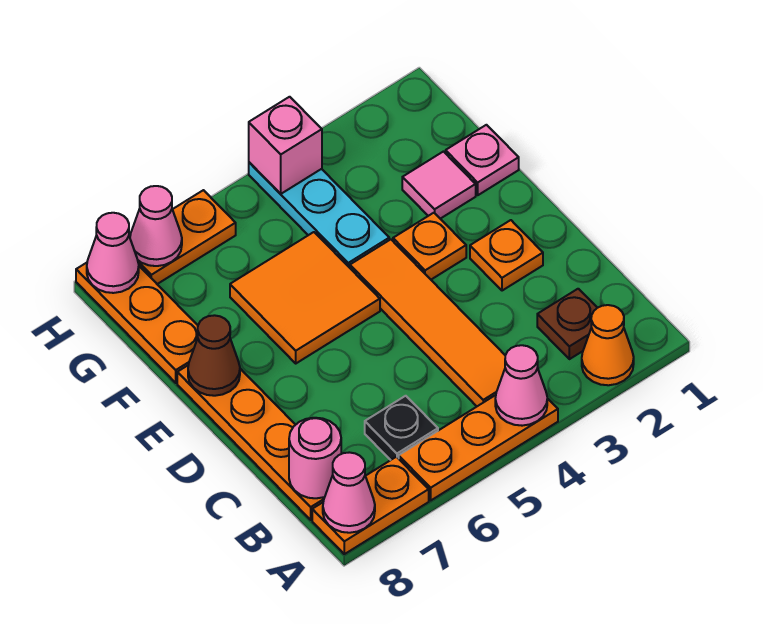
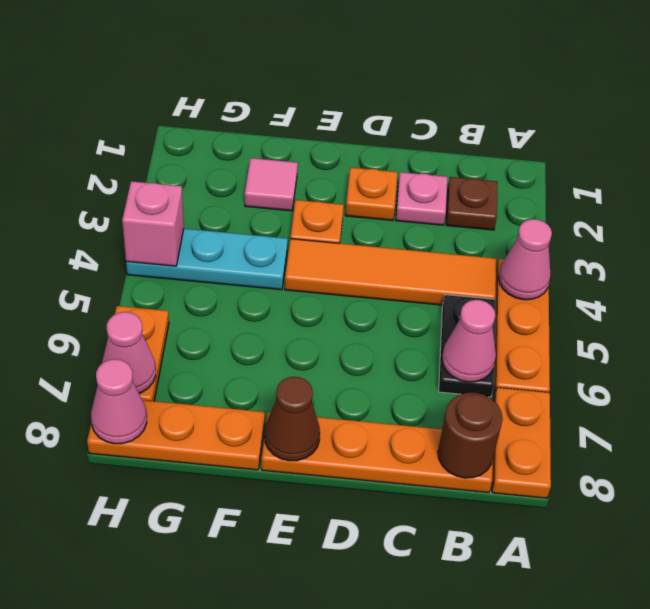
orange cone A2 level 1 -> none
pink cone A8 level 2 -> pink cone B6 level 2
black plate B6 level 1 -> black plate B5:B6 level 1
pink round brick B8 level 2 -> brown round brick B8 level 2
orange tile E5:F6 level 1 -> none
pink plate F1 level 1 -> pink plate C2 level 1

